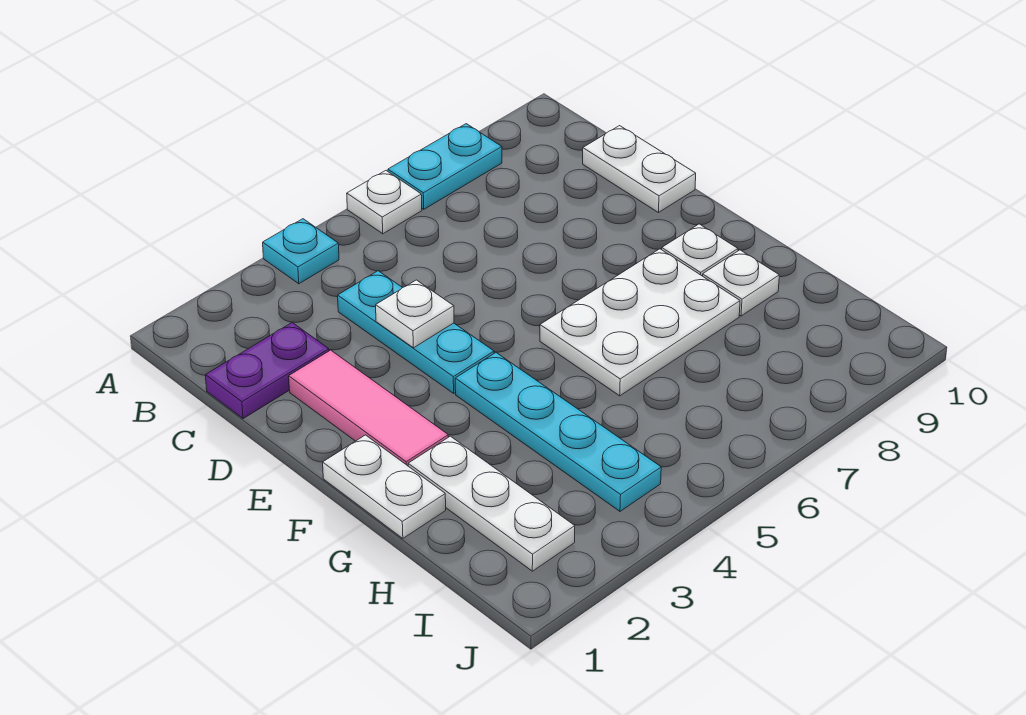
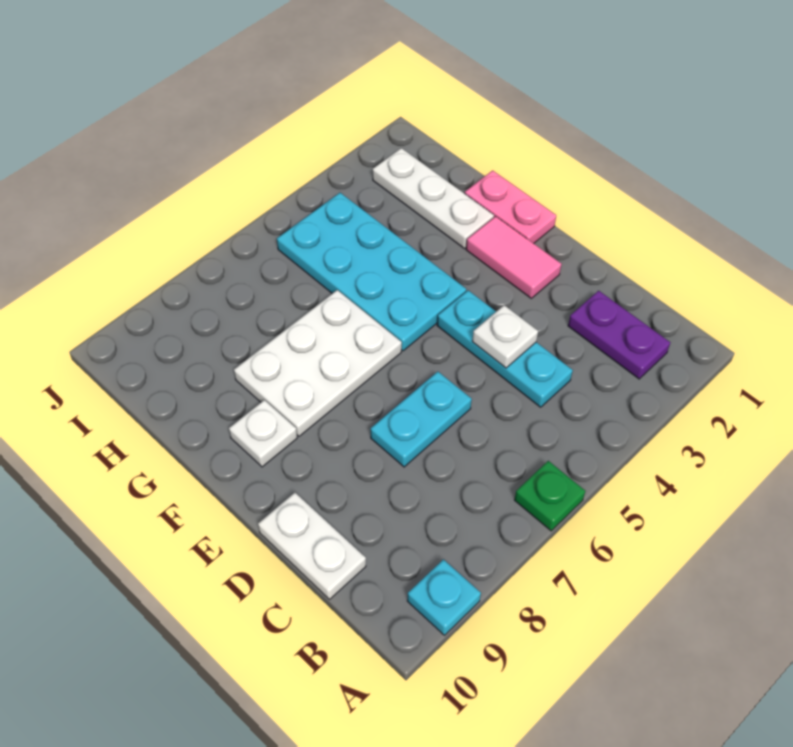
cyan plate A4 level 1 -> cyan plate A9 level 1
white plate A6 level 1 -> green plate A6 level 1
cyan plate A7:A8 level 1 -> cyan plate D6:D7 level 1
purple plate C1:C2 level 1 -> purple plate B2:C2 level 1
pink tile D2:F2 level 1 -> pink tile E2:F2 level 1
white plate F1:G1 level 1 -> pink plate F1:G1 level 1
cyan plate F4:I4 level 1 -> cyan plate F4:I5 level 1
white plate G9 level 1 -> none

